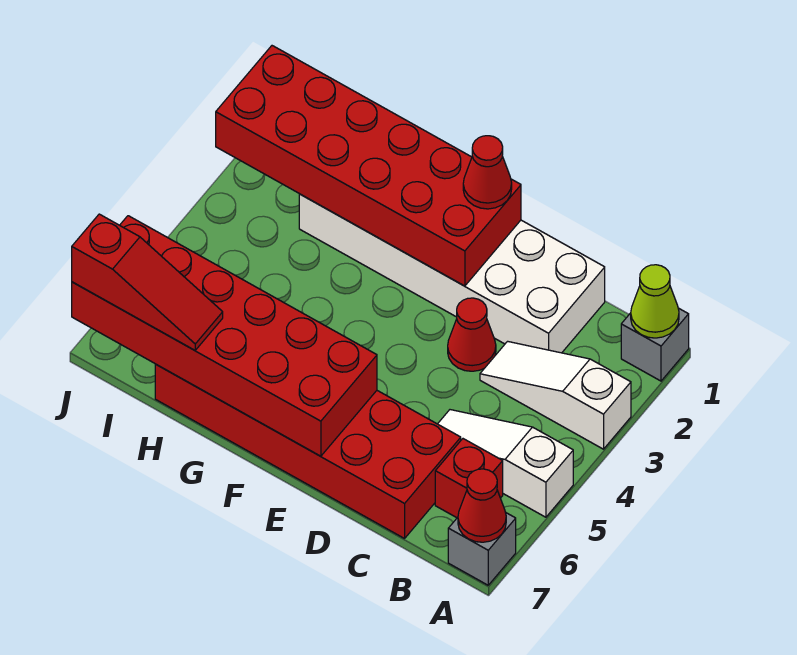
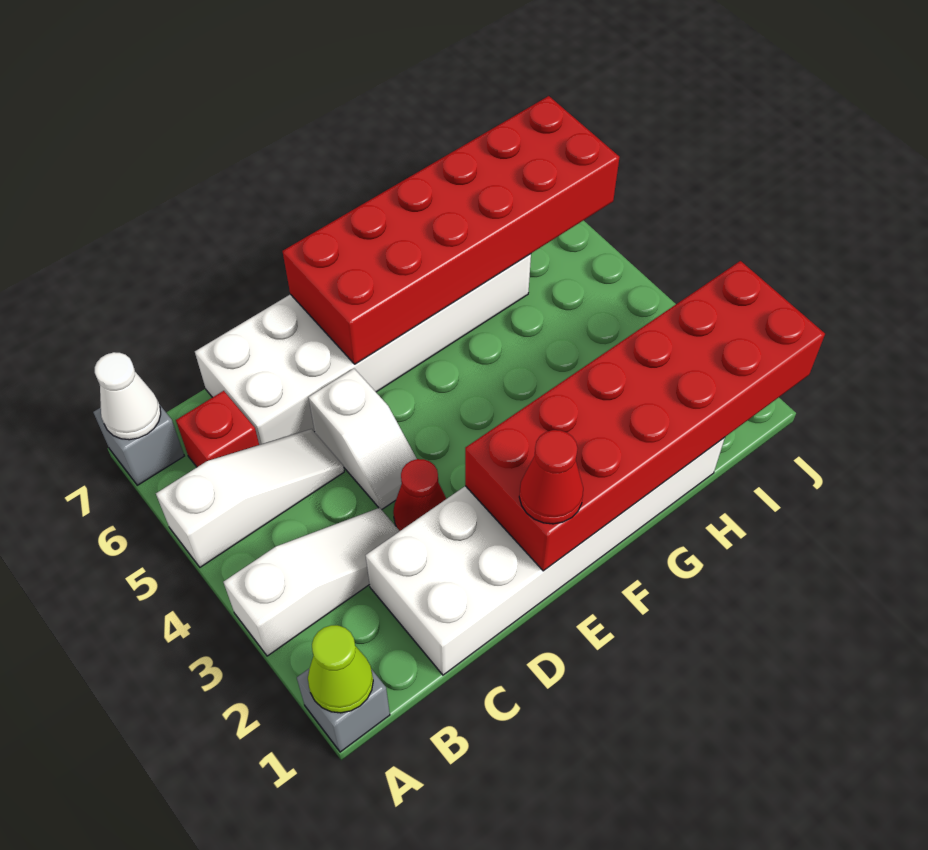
red cone A7 level 2 -> white cone A7 level 2
red brick C6:H7 level 1 -> white brick C6:H7 level 1
none -> white slope D4:D5 level 1 top 5
red slope H7:J7 level 3 top J -> none

